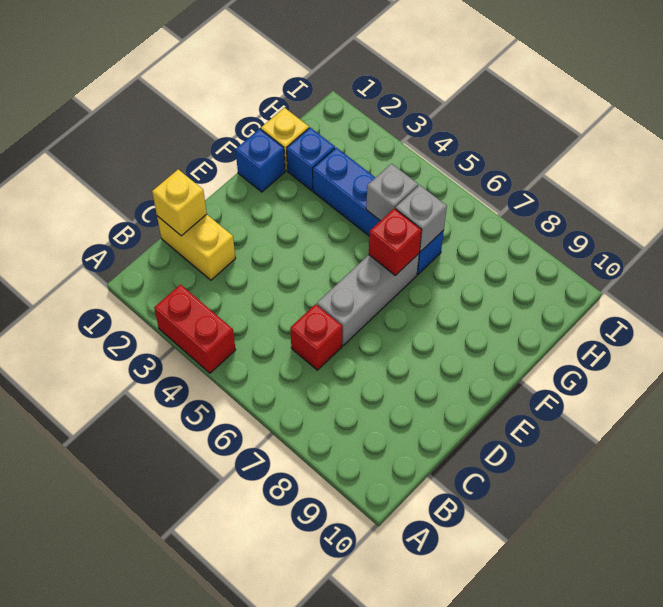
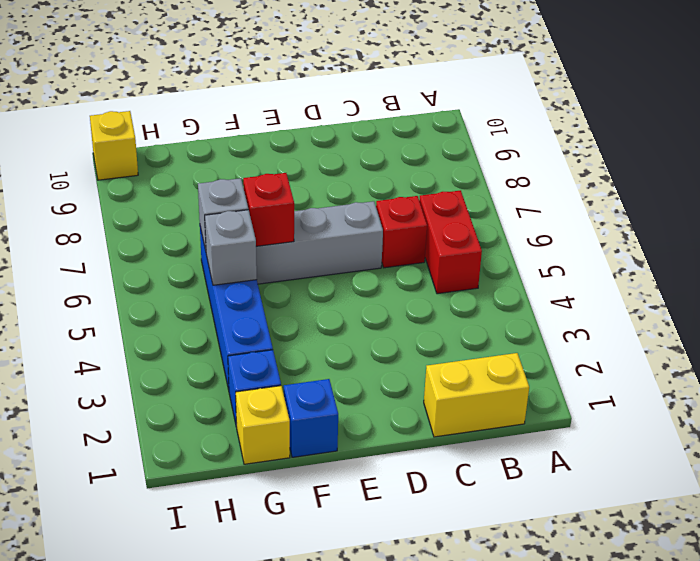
red brick A3:A4 level 1 -> red brick B5:B6 level 1
yellow brick C1:C2 level 1 -> yellow brick B1:C1 level 1
yellow brick C1 level 2 -> yellow brick I10 level 1

